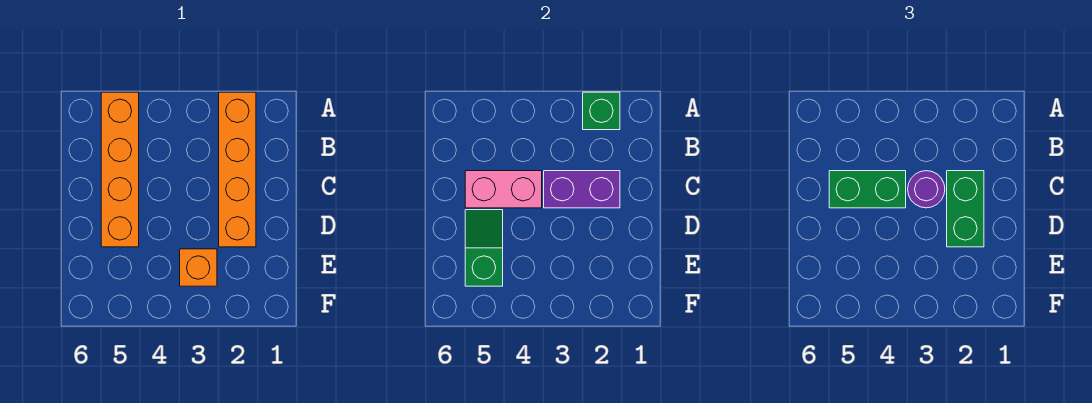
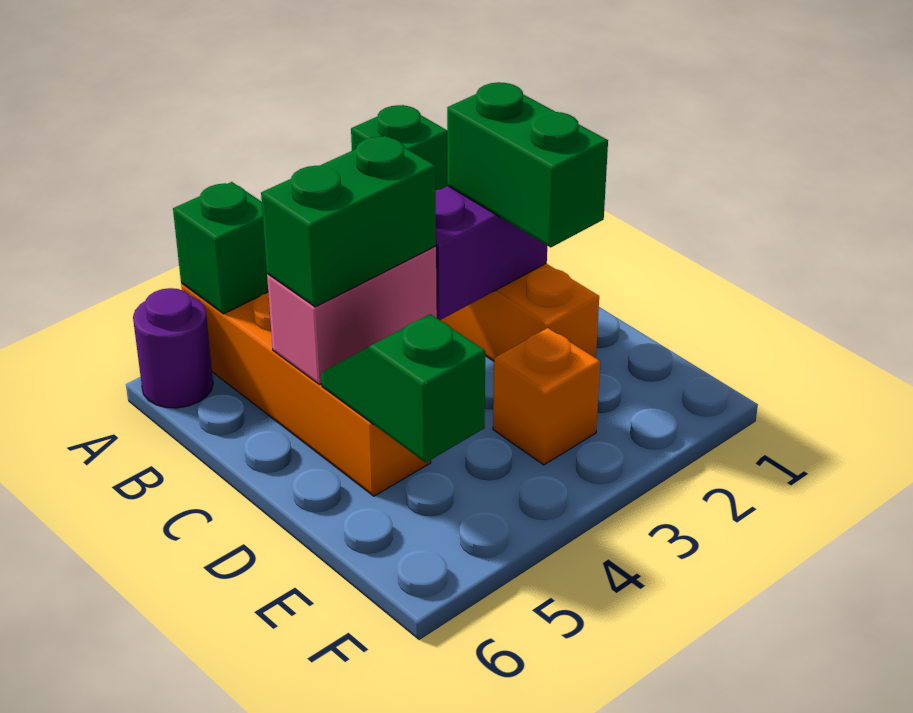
none -> green brick A5 level 2
purple round brick C3 level 3 -> purple round brick A6 level 1

